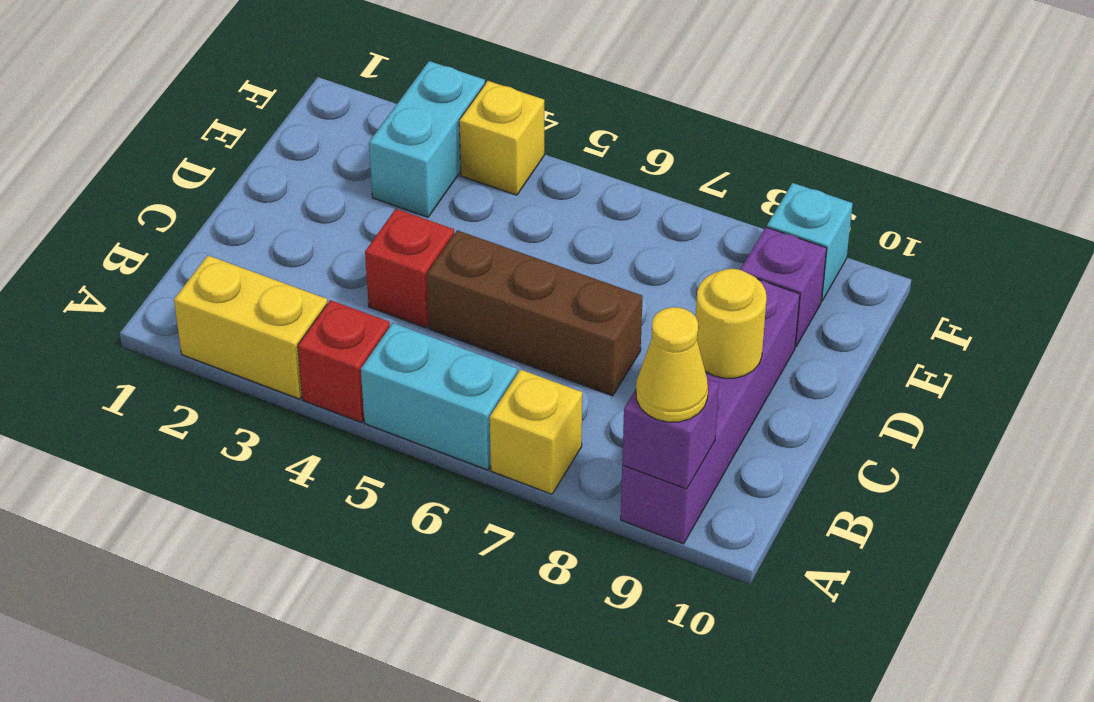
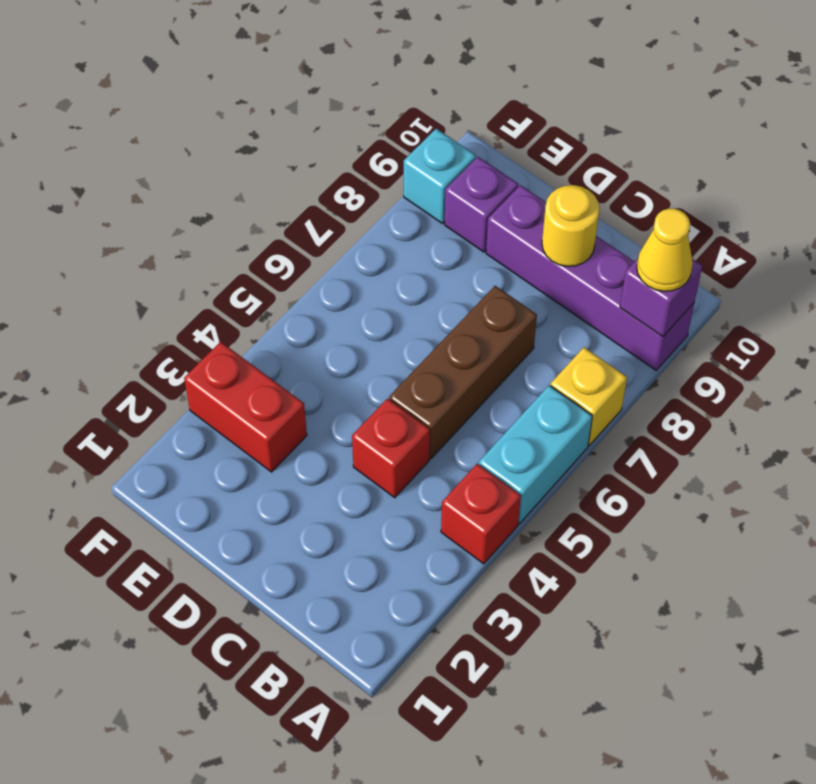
yellow brick A2:A3 level 1 -> none
cyan brick E3:F3 level 1 -> red brick E3:F3 level 1
yellow brick F4 level 1 -> none

